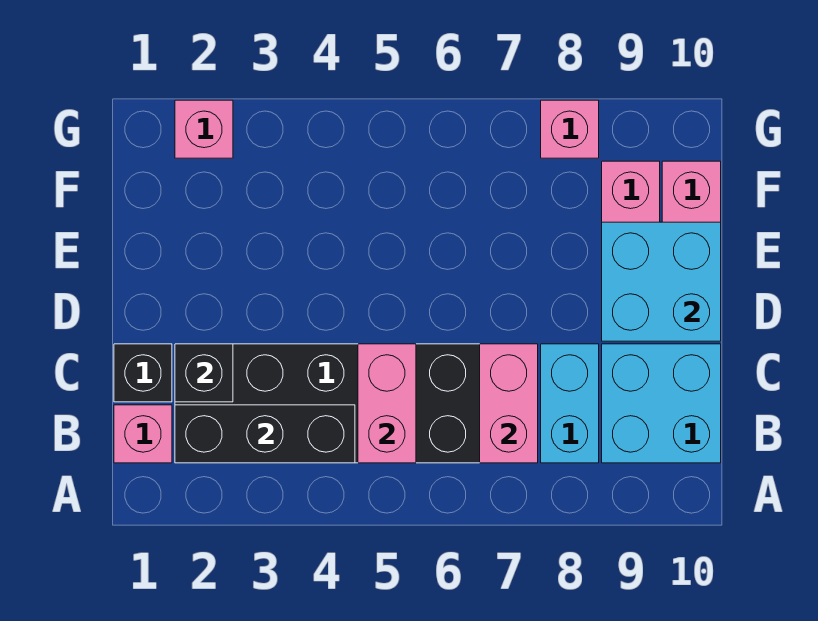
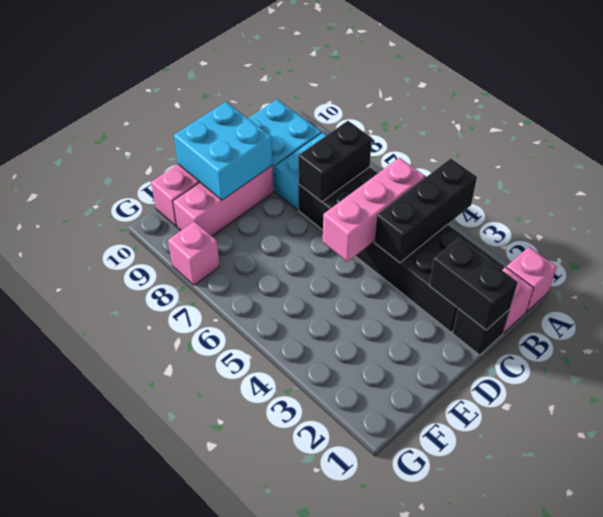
black brick B2:B4 level 2 -> black brick A4:C4 level 2
pink brick B5:C5 level 2 -> pink brick B5:D5 level 2
pink brick B7:C7 level 2 -> black brick B7:C7 level 2
black brick C2 level 2 -> black brick C1:C2 level 2
pink brick G2 level 1 -> pink brick A1 level 1

